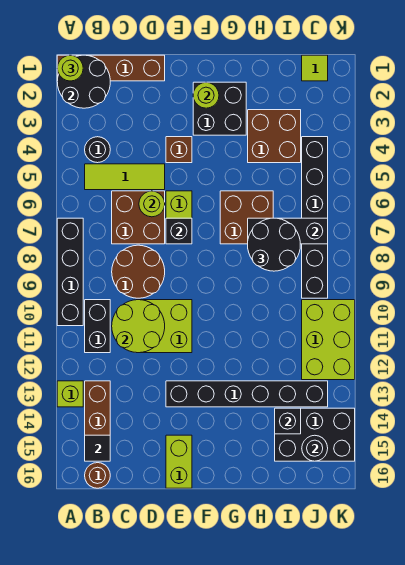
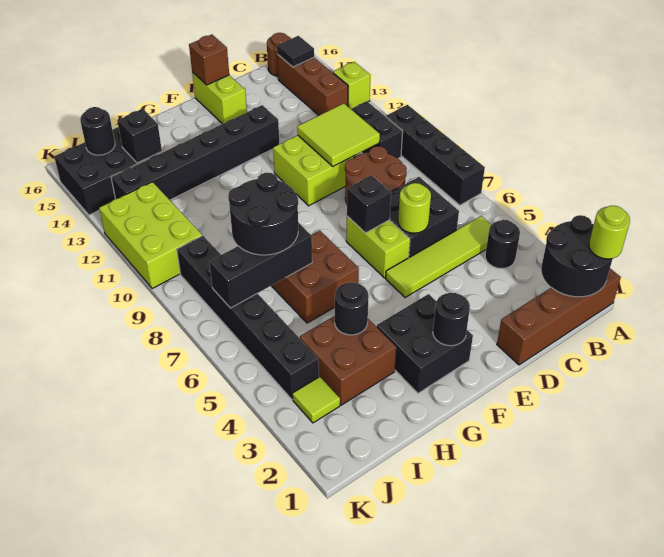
lime tile B5:D5 level 1 -> lime tile B5:E5 level 1
brown brick C6:D7 level 1 -> black brick C6:D7 level 1
lime round brick C10:D11 level 2 -> lime tile C10:D11 level 2
brown brick E4 level 1 -> brown brick E16 level 2
lime round brick F2 level 2 -> black round brick F2 level 2
none -> black round brick H4 level 2
lime tile J1 level 1 -> lime tile J3 level 1

